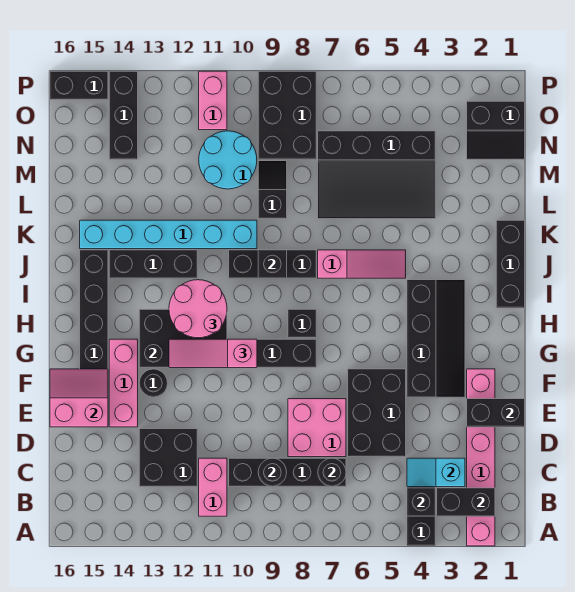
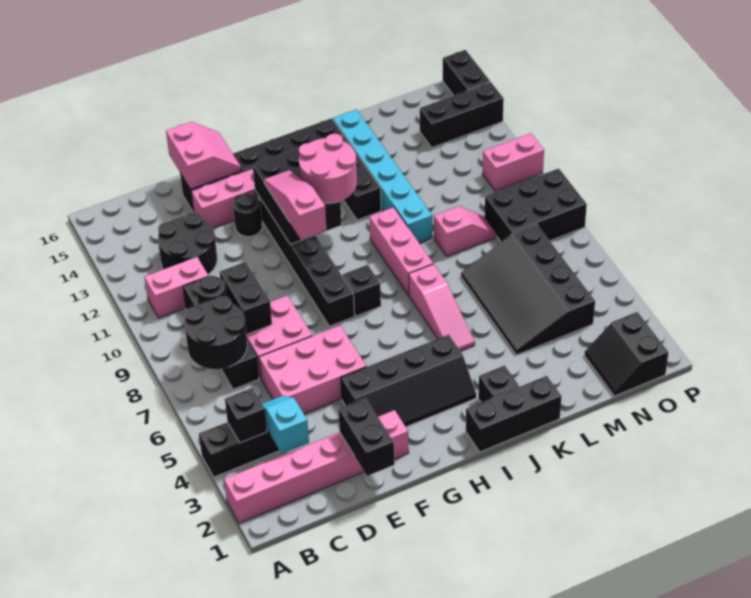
black brick B2:B3 level 2 -> black brick D8:D9 level 2
black round brick C7 level 2 -> black round brick B7:C8 level 2
black brick C12:D13 level 1 -> black round brick C12:D13 level 1
black brick D5:F6 level 1 -> pink brick D5:F6 level 1
black brick J8:J10 level 1 -> pink brick J8:J10 level 1
black brick J9 level 2 -> black brick J2 level 1
black slope L9:M9 level 1 top L -> pink slope L9:M9 level 1 top L
cyan round brick M10:N11 level 1 -> none

